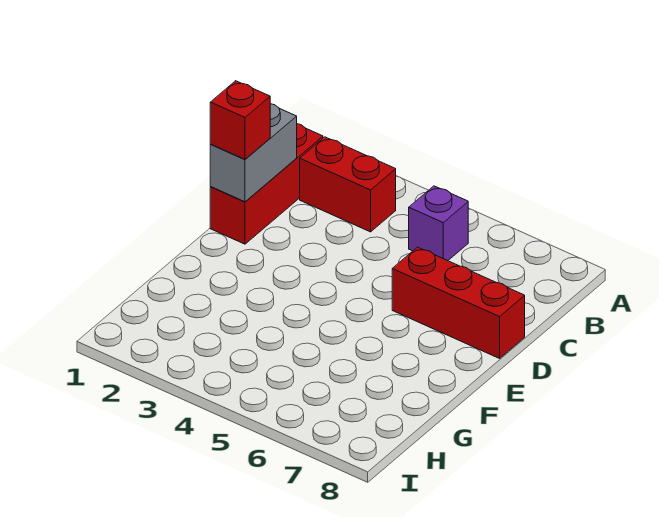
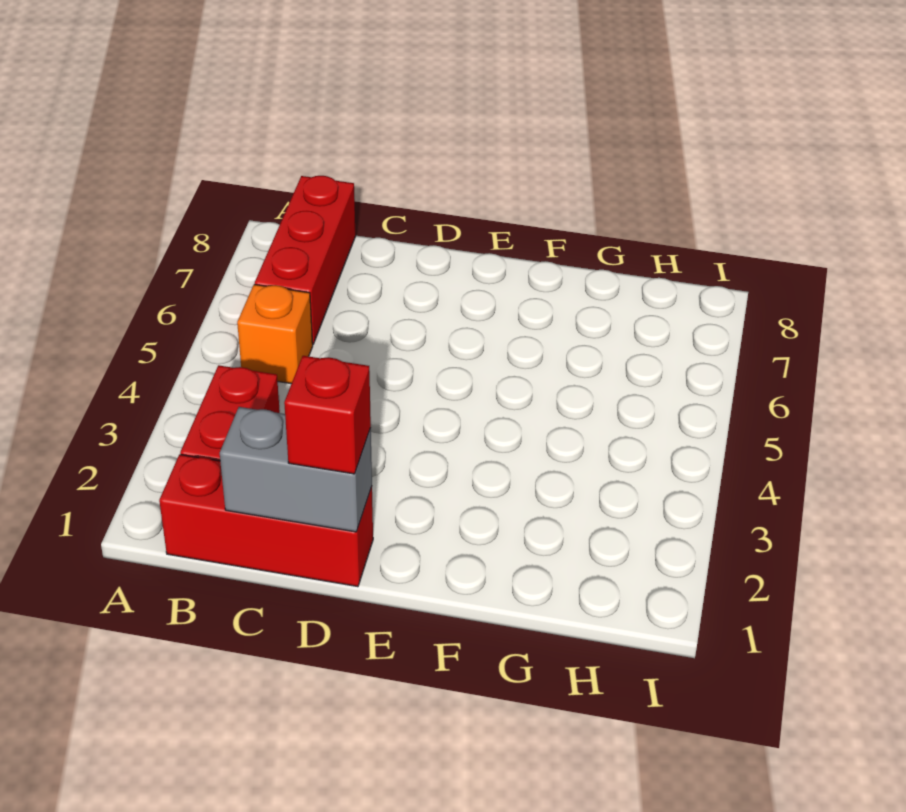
purple brick B5 level 1 -> orange brick B5 level 1
red brick D6:D8 level 1 -> red brick B6:B8 level 1

